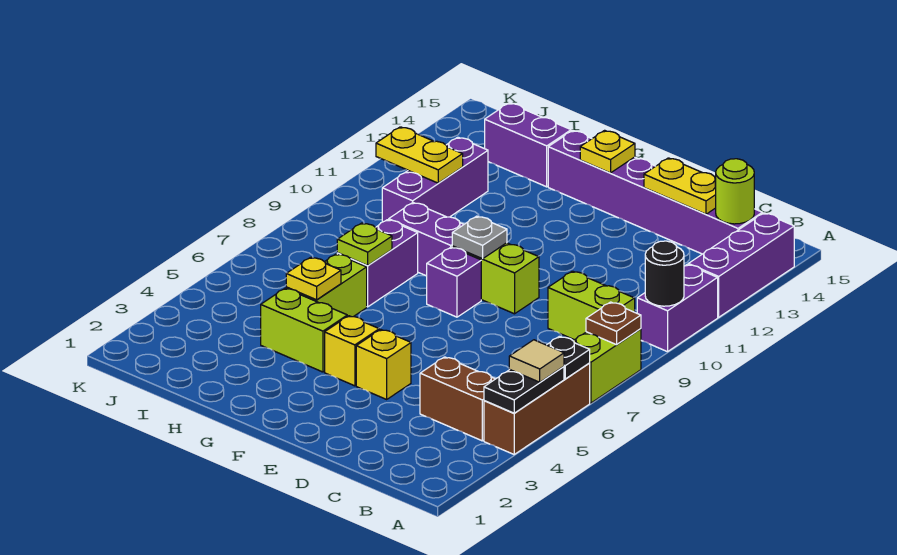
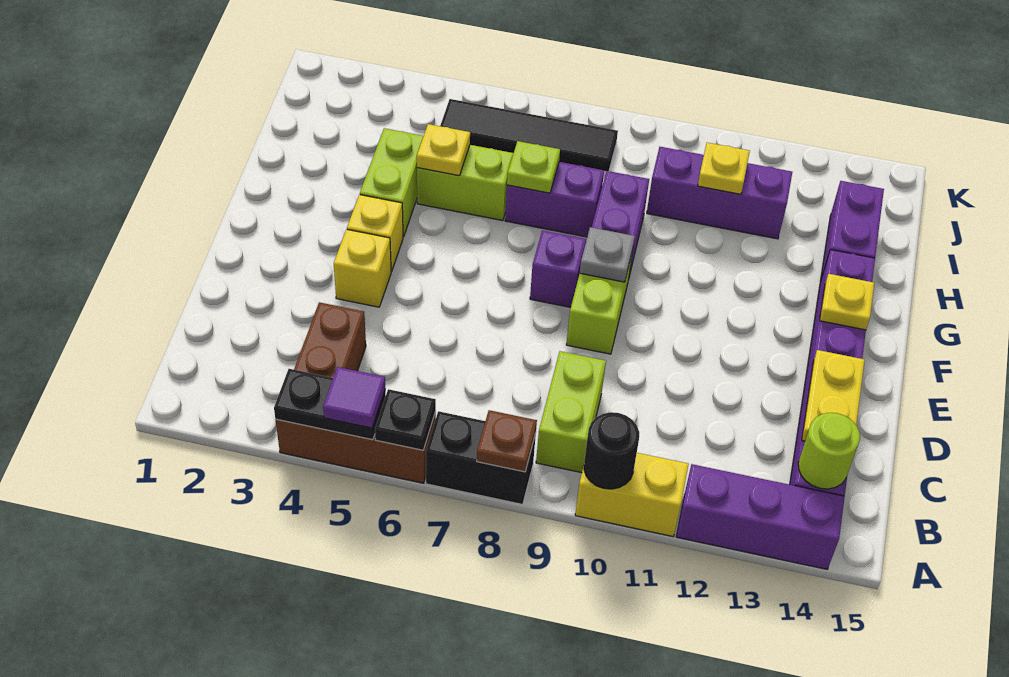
tan tile A5 level 3 -> purple tile A5 level 3
lime brick A7:A8 level 1 -> black brick A7:A8 level 1
purple brick A10:A11 level 1 -> yellow brick A10:A11 level 1
yellow plate I11:J11 level 2 -> yellow plate I11 level 2
none -> black tile J5:J8 level 1

